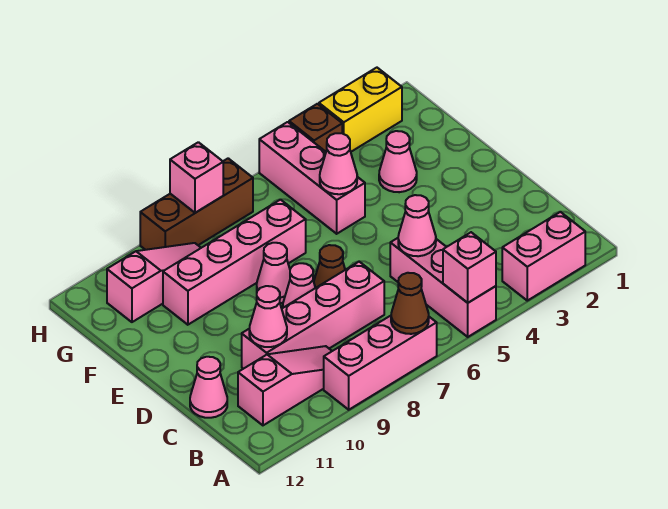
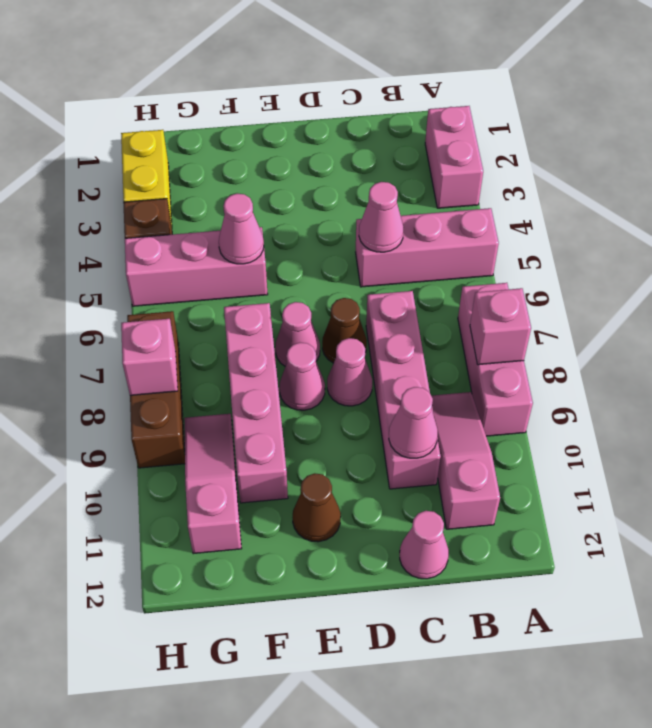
pink brick A5 level 2 -> pink brick A8 level 2
brown cone A7 level 2 -> brown cone E11 level 1
pink cone F3 level 1 -> pink cone E7 level 1

